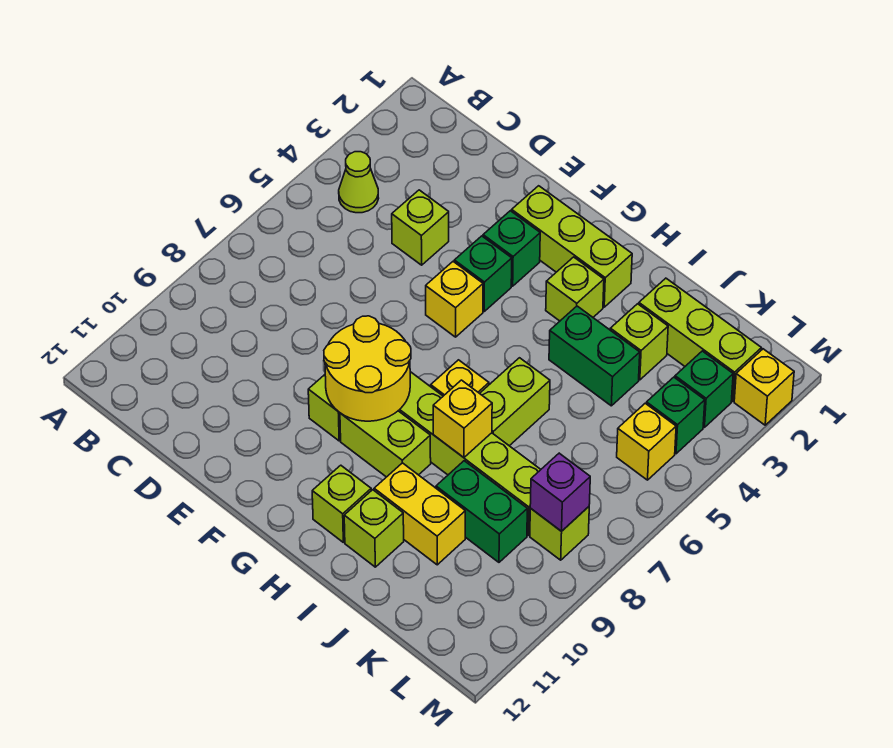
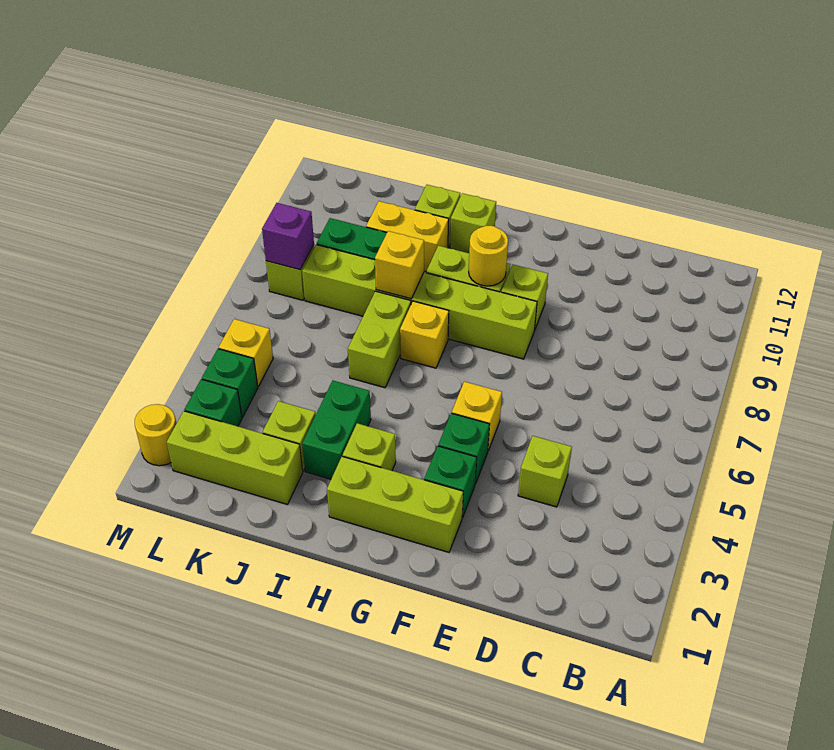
lime cone B4 level 1 -> none
yellow round brick F8:G9 level 2 -> yellow round brick G9 level 2
green brick I4:J4 level 1 -> green brick I3:I4 level 1
yellow brick M2 level 1 -> yellow round brick M2 level 1

